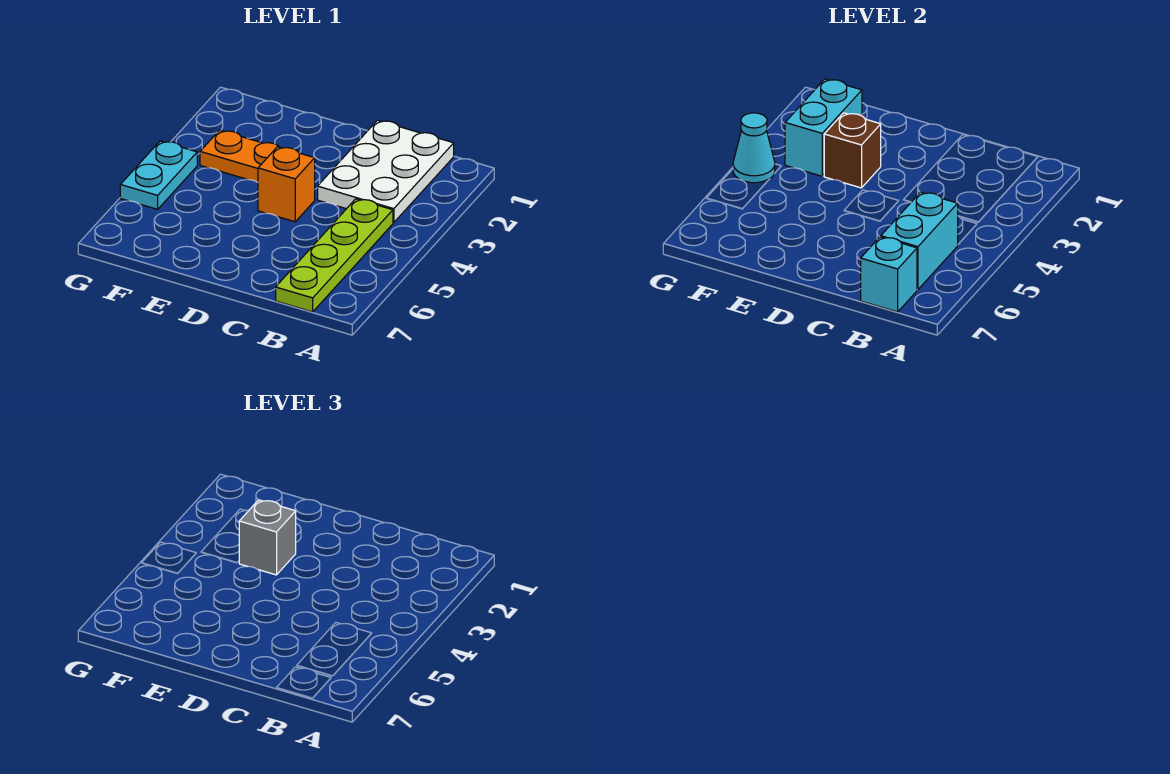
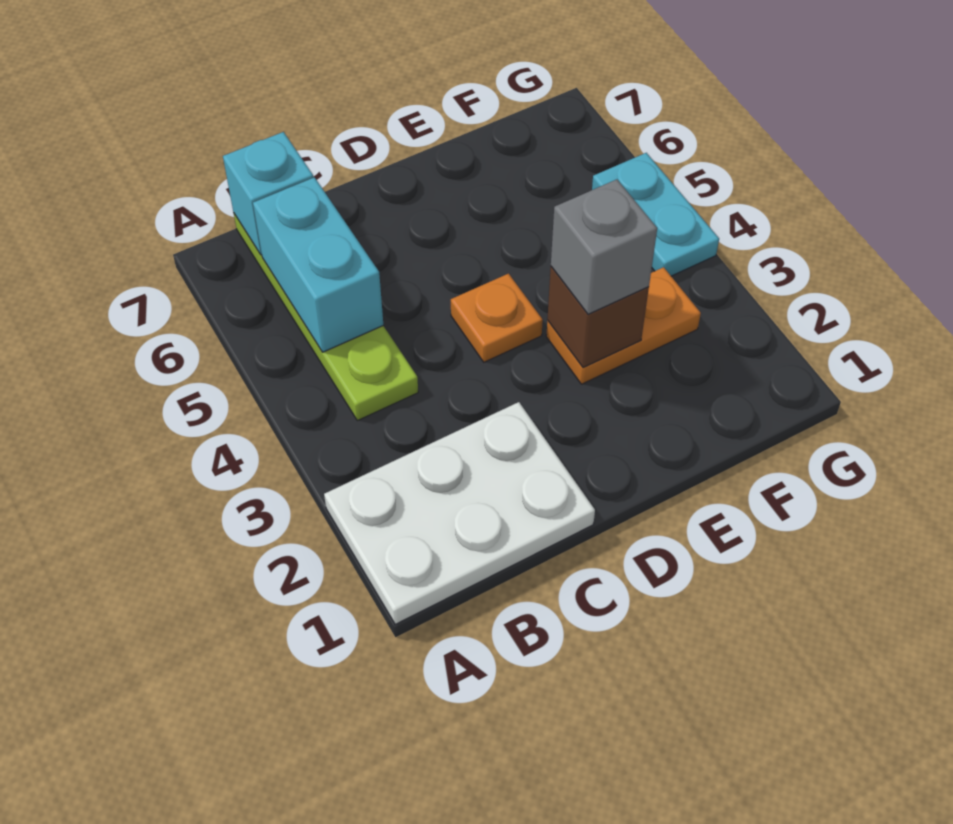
white plate B1:C3 level 1 -> white plate A1:C2 level 1
orange brick D4 level 1 -> orange plate D4 level 1
cyan brick F2:F3 level 2 -> none
cyan cone G4 level 2 -> none

